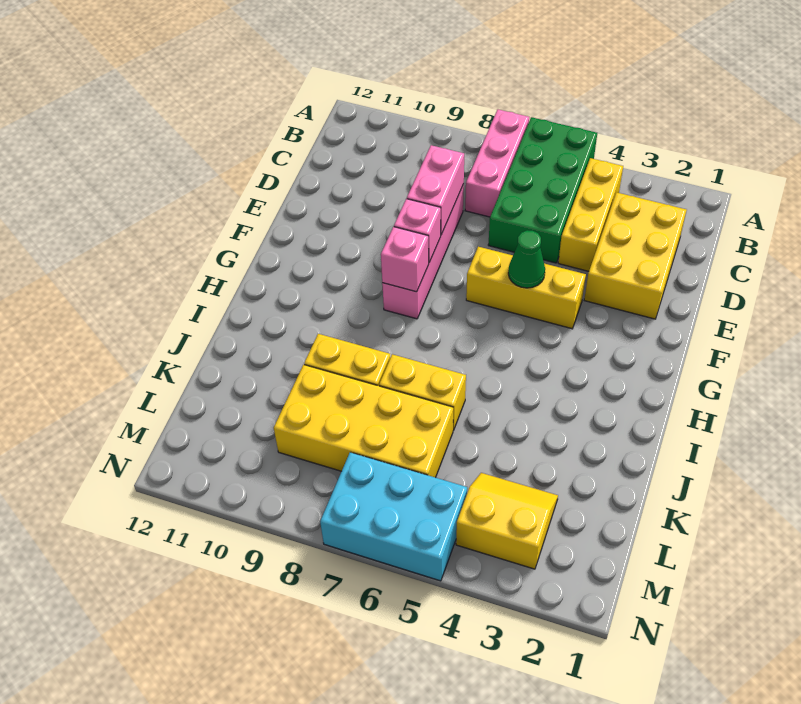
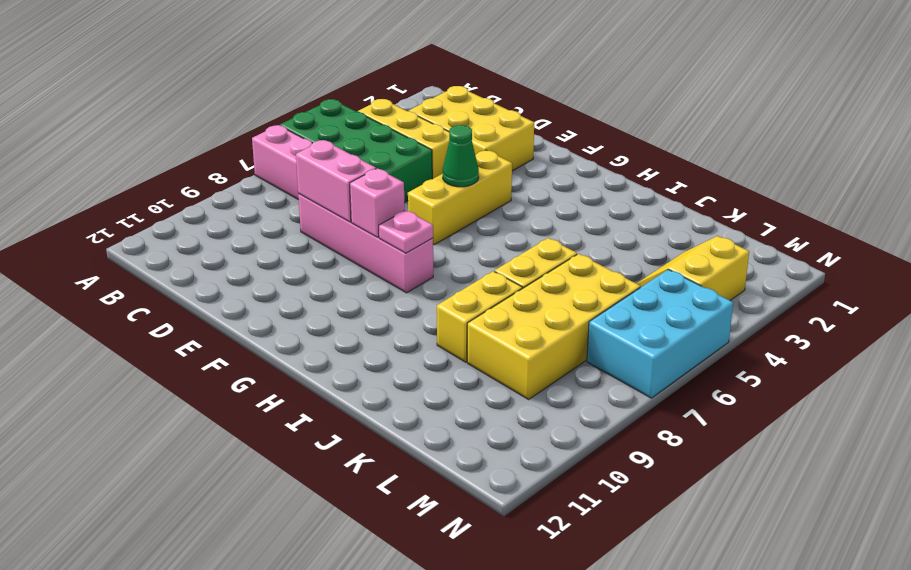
pink brick G8 level 2 -> pink plate G8 level 2

